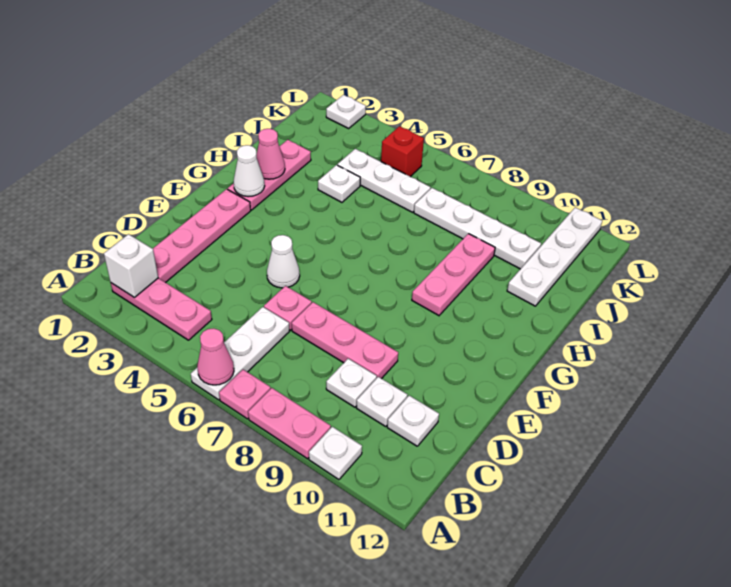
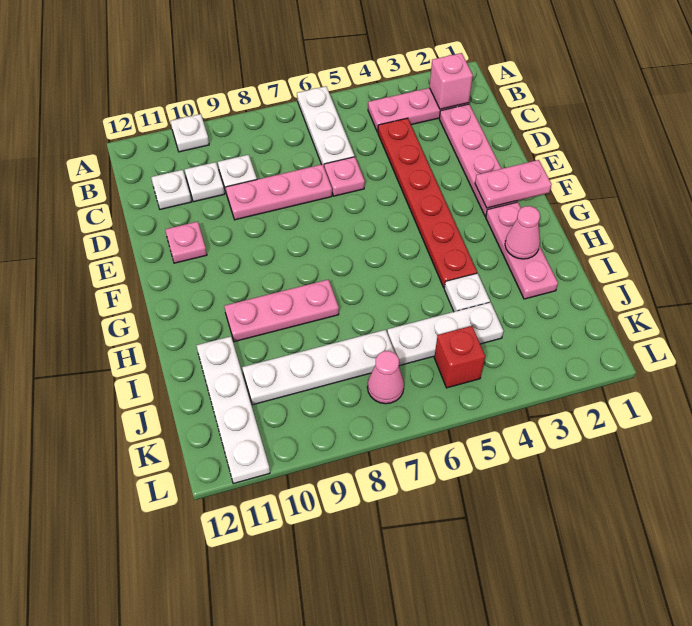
pink cone A6 level 2 -> pink cone K7 level 1
pink plate A7 level 1 -> pink plate E11 level 1
pink plate A8:A9 level 1 -> pink plate F1:F2 level 2
white brick B2 level 2 -> pink brick B2 level 2
none -> red plate C4:H4 level 1
white cone E5 level 1 -> none
white cone G2 level 2 -> none
pink plate G9:I9 level 1 -> pink plate H8:H10 level 1
white plate L2 level 1 -> none

